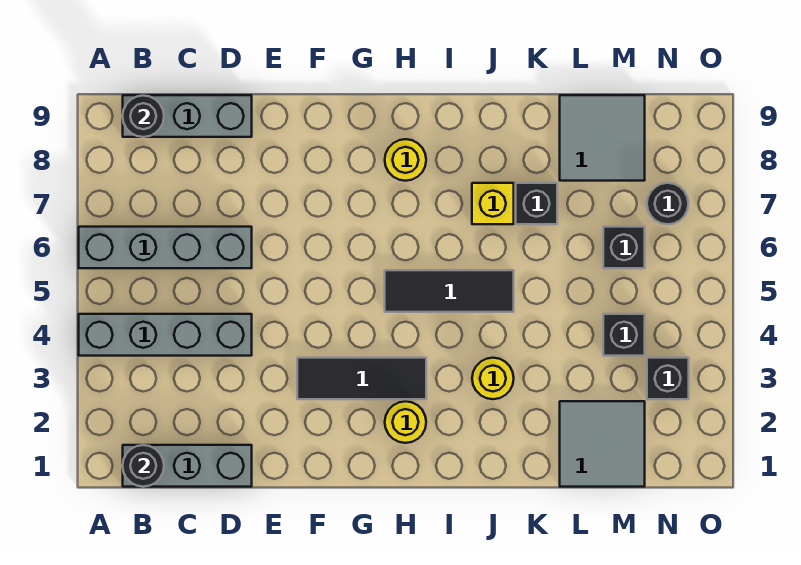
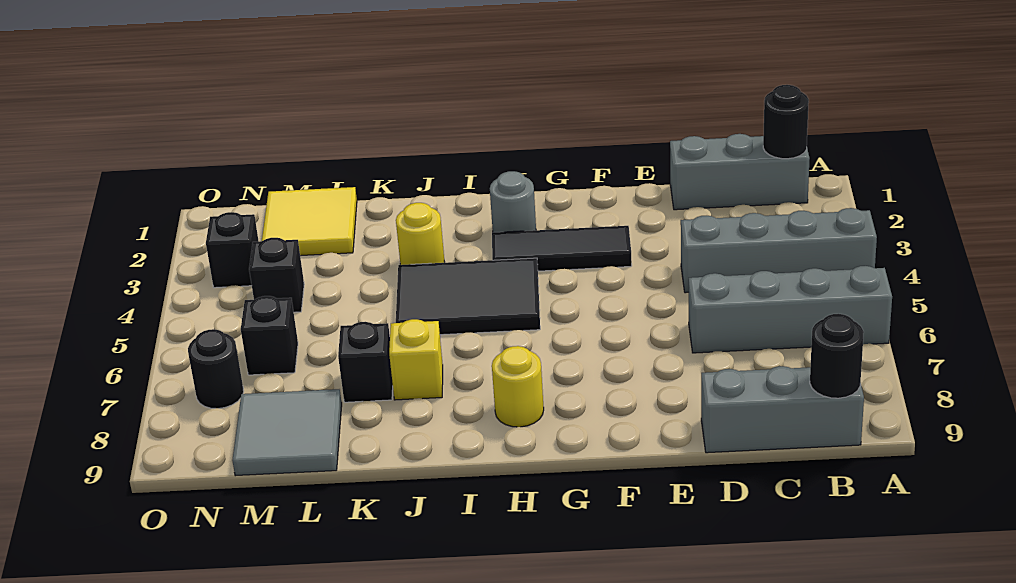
yellow round brick H2 level 1 -> grey round brick H2 level 1
black tile H5:J5 level 1 -> black tile H4:J5 level 1
grey tile L1:M2 level 1 -> yellow tile L1:M2 level 1

